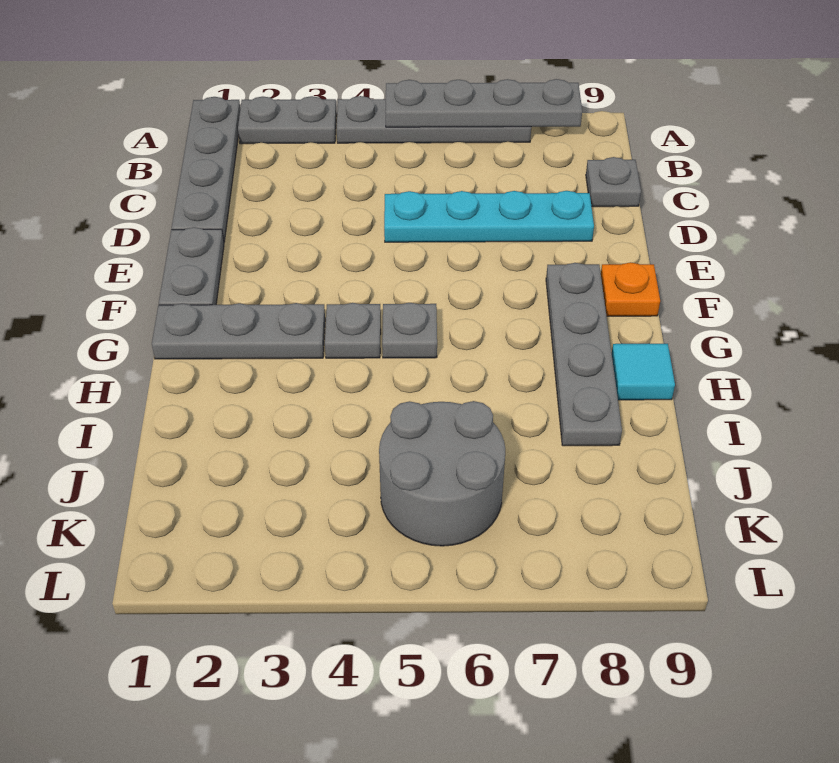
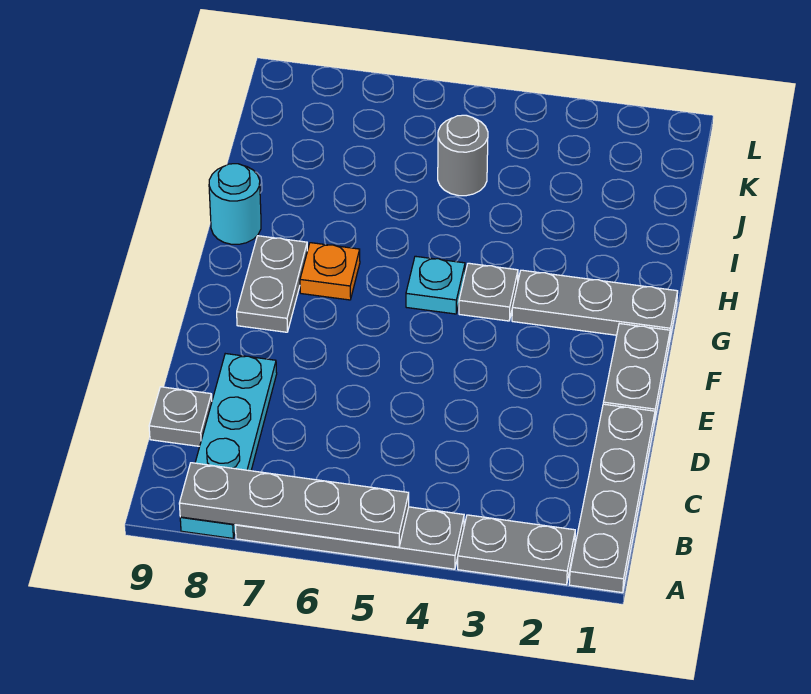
cyan plate D5:D8 level 1 -> cyan plate A8:D8 level 1
grey plate F8:I8 level 1 -> grey plate F8:G8 level 1
orange plate F9 level 1 -> orange plate G7 level 1
grey plate G5 level 1 -> cyan plate G5 level 1
cyan tile H9 level 1 -> cyan round brick H9 level 1
grey round brick J5:K6 level 1 -> grey round brick J5 level 1

